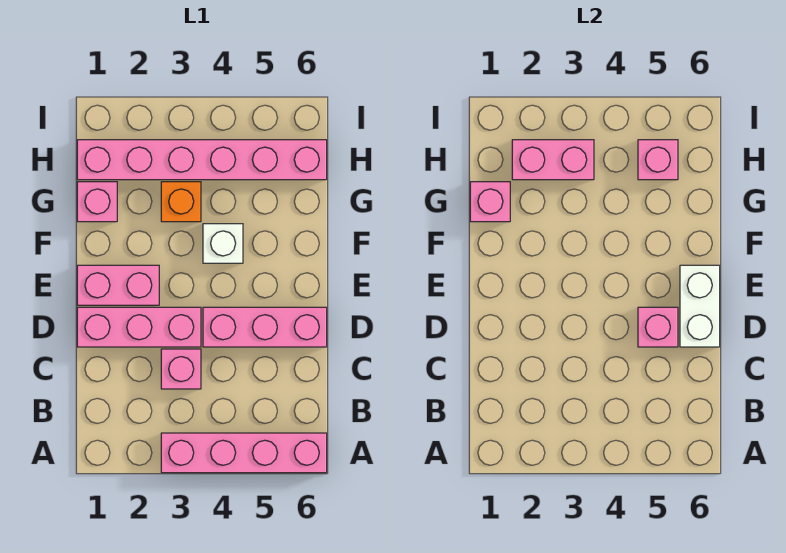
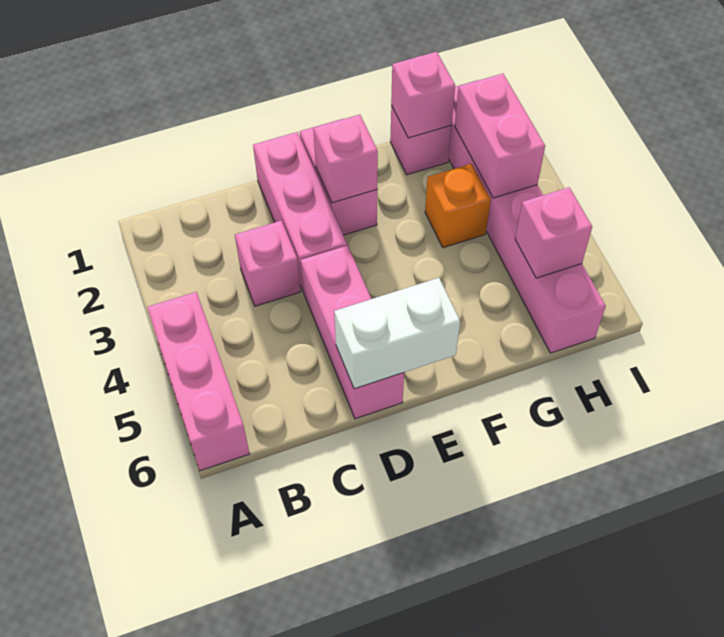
pink brick A3:A6 level 1 -> pink brick A4:A6 level 1
pink brick D5 level 2 -> pink brick E2 level 2
white brick F4 level 1 -> none

